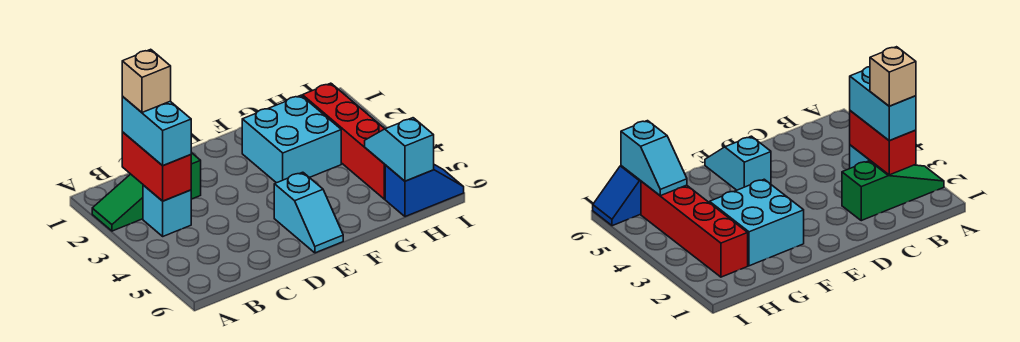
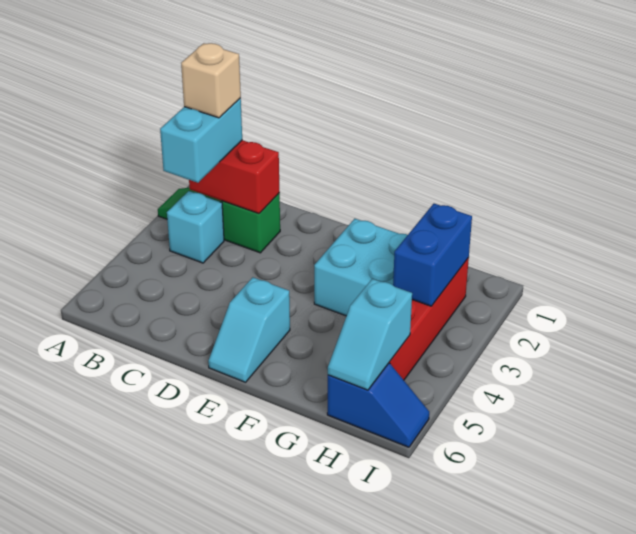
red brick B2:B3 level 2 -> red brick B2:C2 level 2
none -> blue brick H2:H3 level 2
cyan slope H5:H6 level 2 top 6 -> cyan slope H5:H6 level 2 top 5

